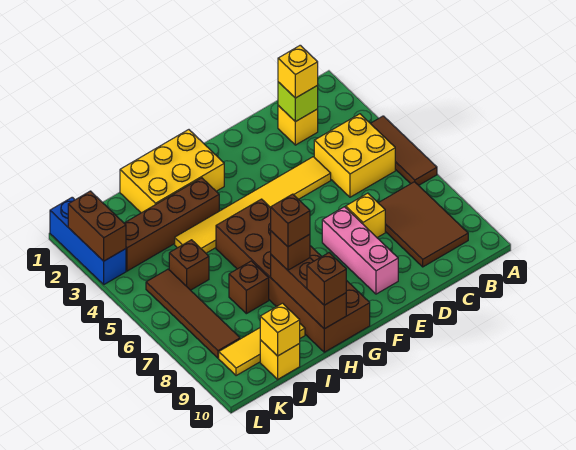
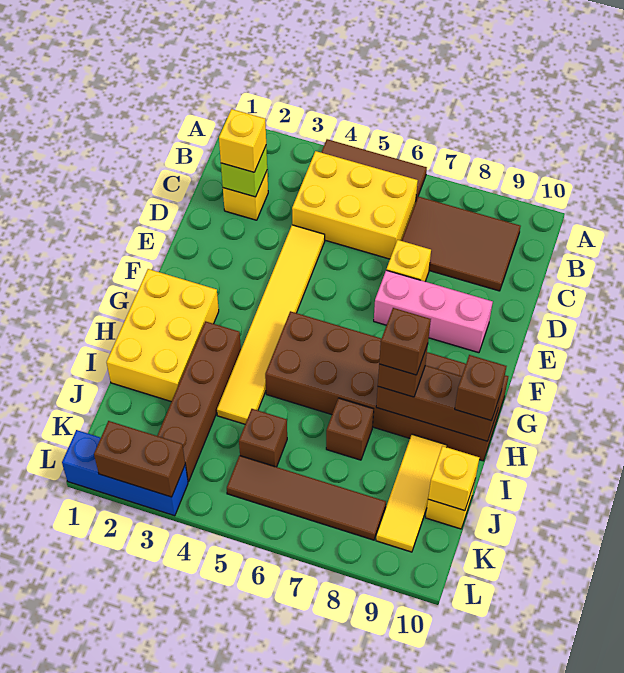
yellow brick B4:C5 level 1 -> yellow brick B4:C6 level 1

